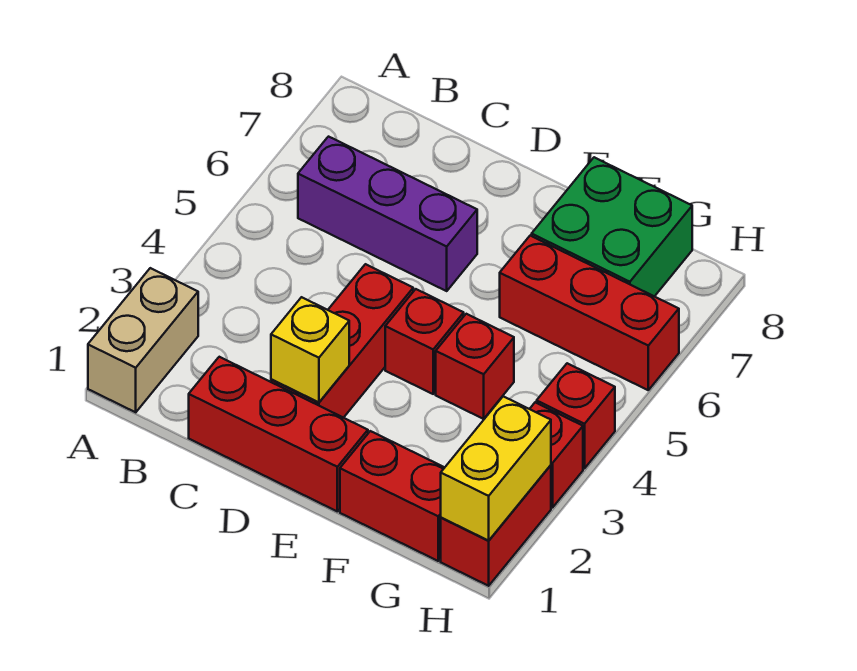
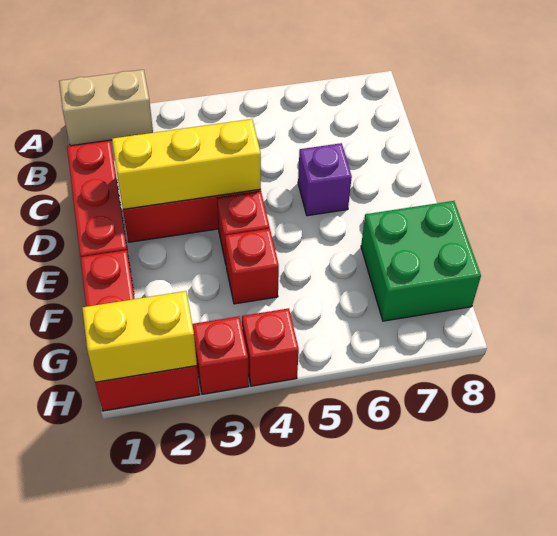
purple brick B6:D6 level 1 -> purple brick D6 level 1
yellow brick D2 level 2 -> yellow brick D2:D4 level 2
red brick F6:H6 level 1 -> none

